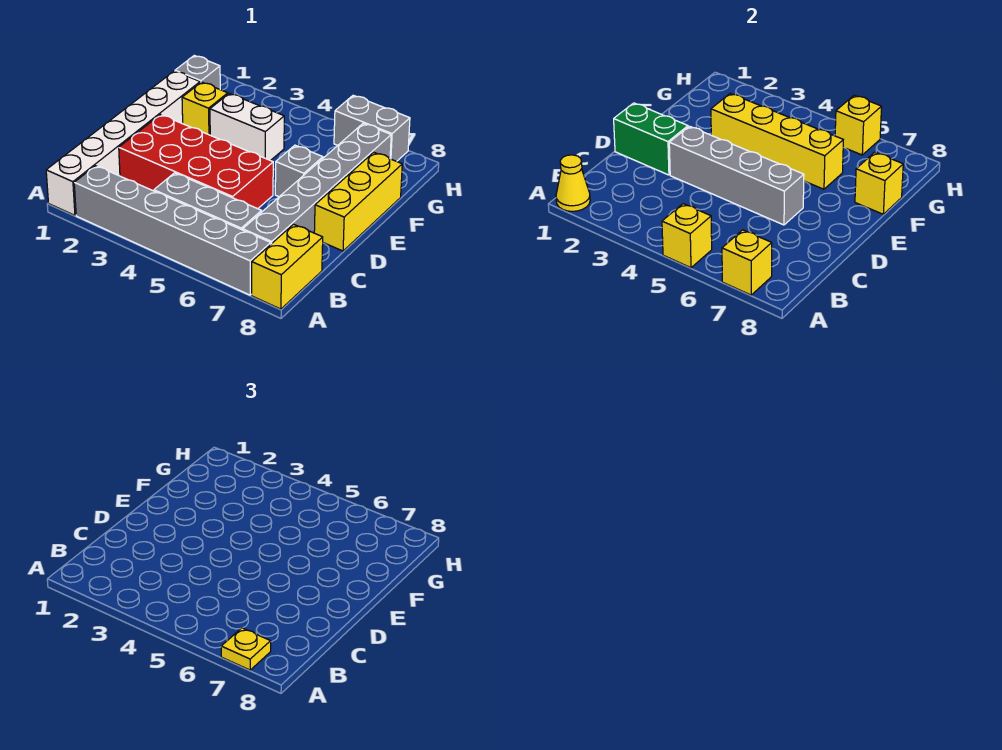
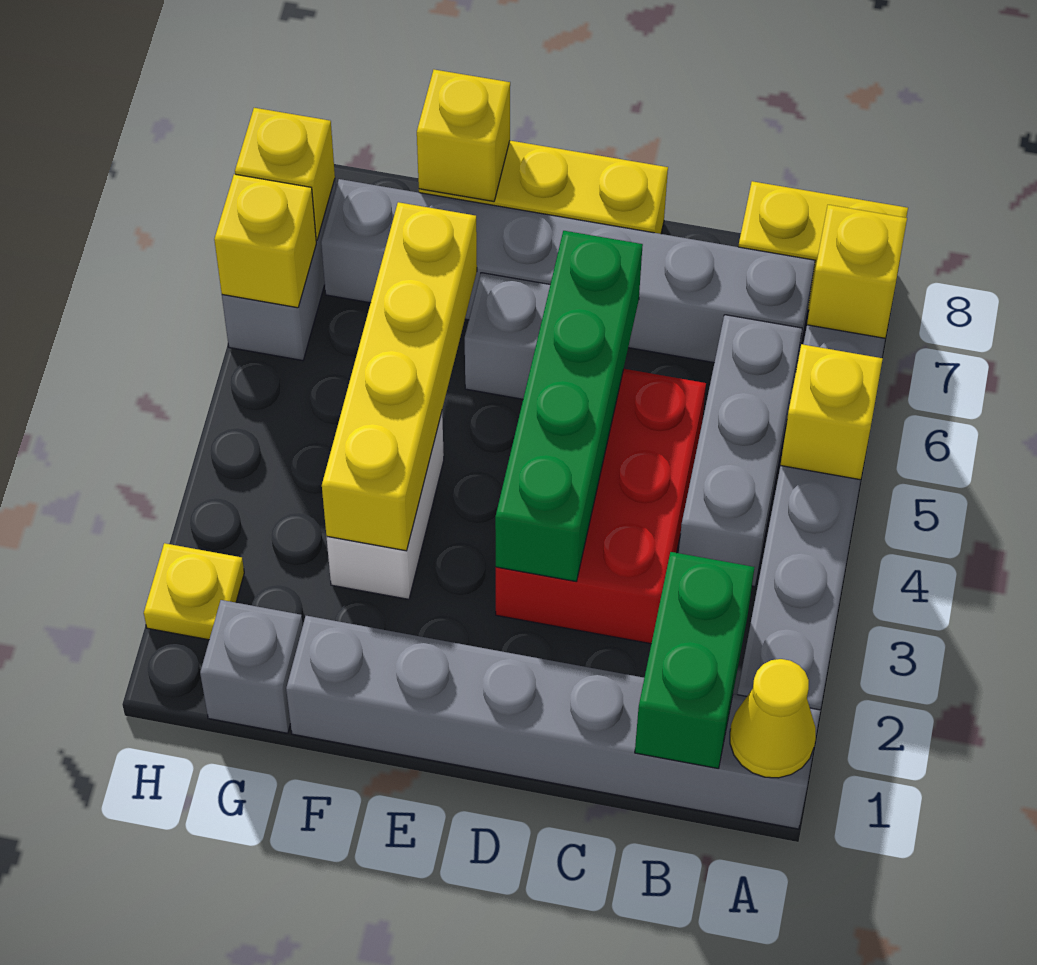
white brick A1:F1 level 1 -> grey brick A1:F1 level 1
yellow plate A7 level 3 -> yellow plate H2 level 1
red brick C2:D5 level 1 -> red brick C3:D5 level 1
green brick D1:D2 level 2 -> green brick B1:B2 level 2
grey brick D3:D6 level 2 -> green brick D3:D6 level 2
yellow brick F2 level 1 -> yellow brick H7 level 2

